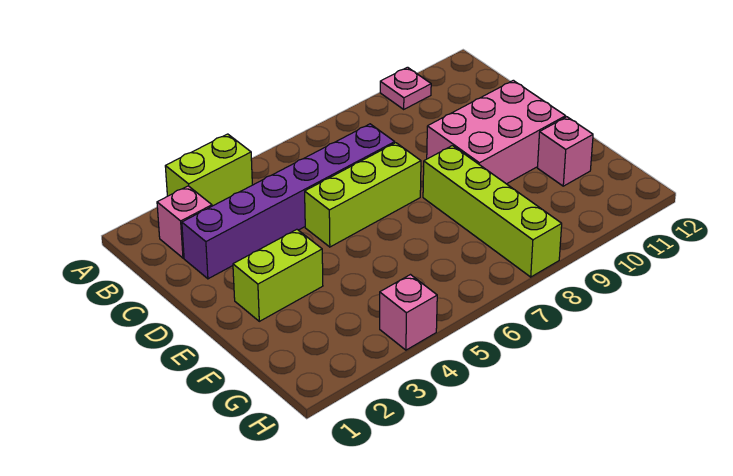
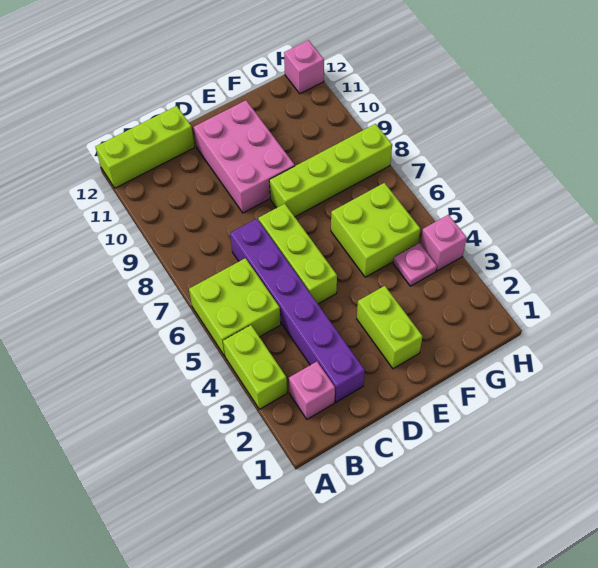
none -> lime brick A5:B6 level 1
pink plate A10 level 1 -> pink plate G4 level 1
none -> lime brick A12:C12 level 1
none -> lime brick F5:G6 level 1
pink brick F11 level 1 -> pink brick H12 level 1

